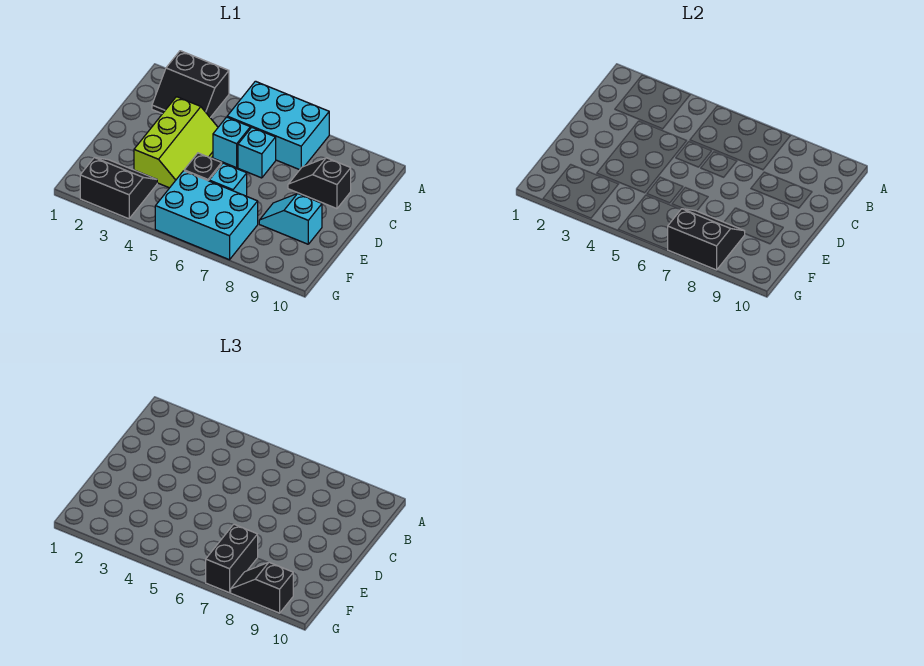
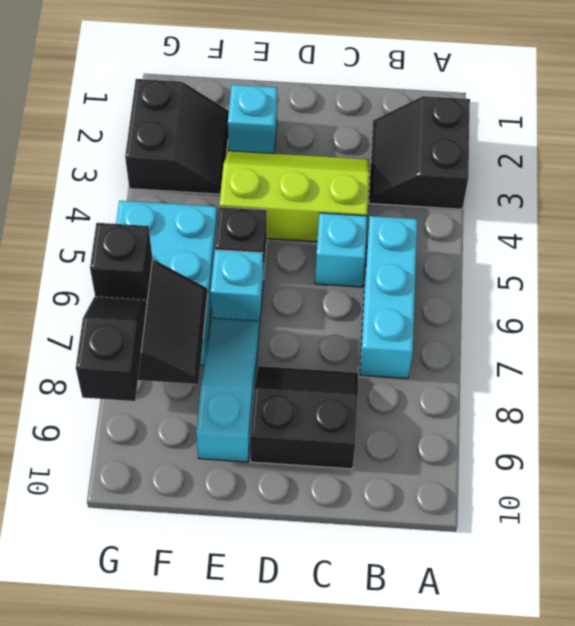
cyan brick A5:B7 level 1 -> cyan brick B5:B7 level 1
lime slope C3:E4 level 1 top 3 -> lime slope C3:E4 level 1 top 4
cyan brick C6 level 1 -> cyan brick E2 level 1
black slope C8:C9 level 1 top 9 -> black slope C8:D9 level 1 top 9
cyan slope E8:E9 level 1 top 9 -> cyan slope E7:E9 level 1 top 9
black brick F7:G7 level 3 -> black brick G7 level 3

